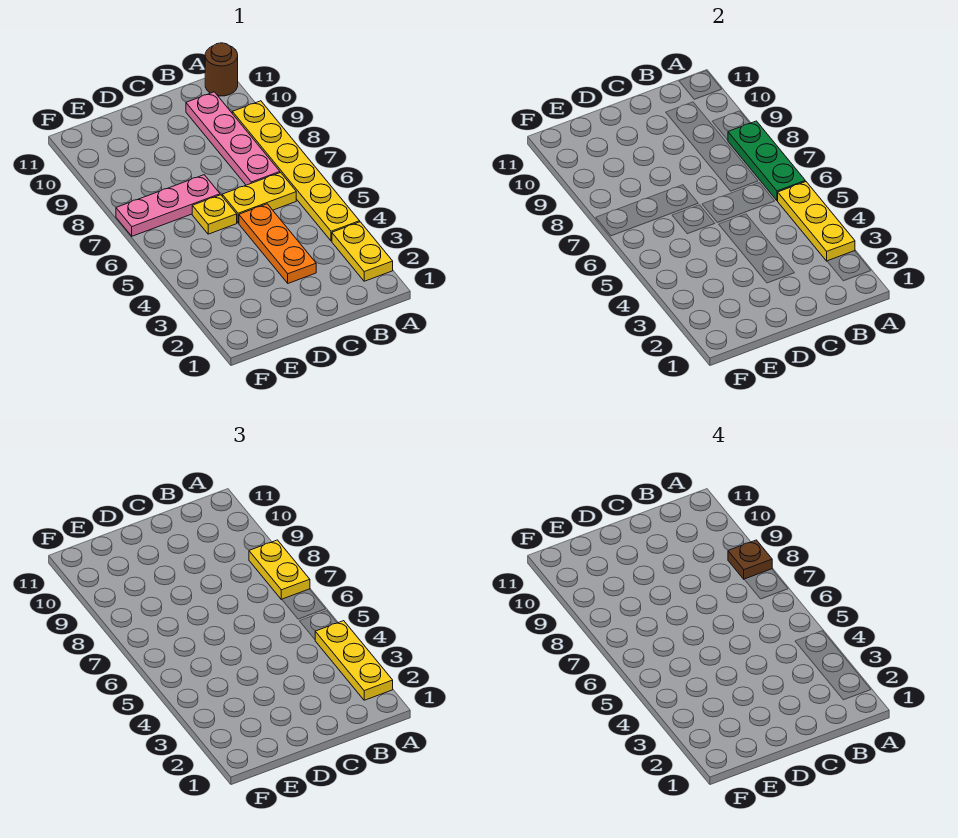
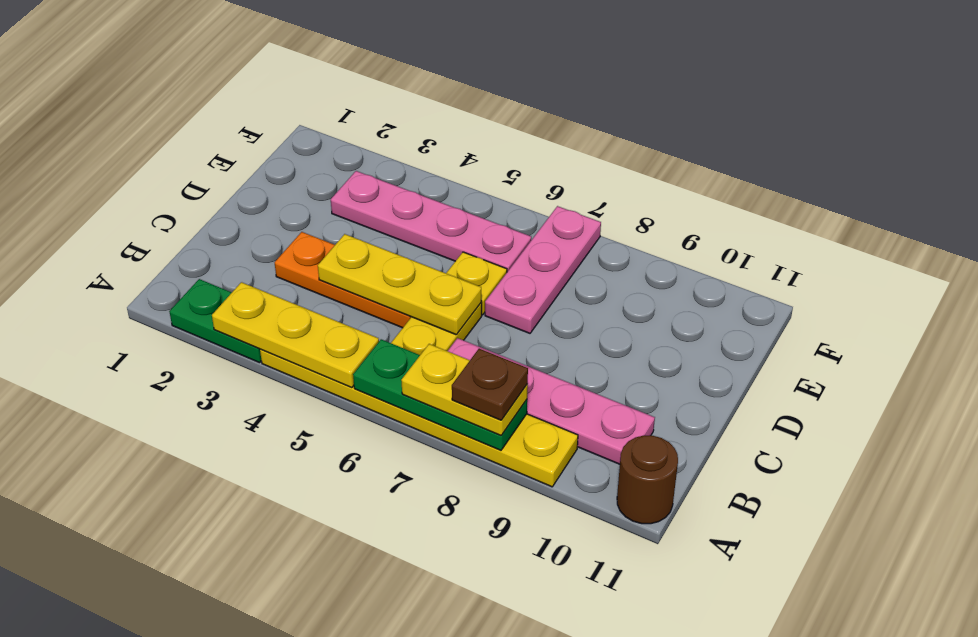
yellow plate A2:A3 level 1 -> green plate A2:A3 level 1
yellow plate A2:A4 level 3 -> yellow plate C4:C6 level 2
none -> pink plate E3:E6 level 1

